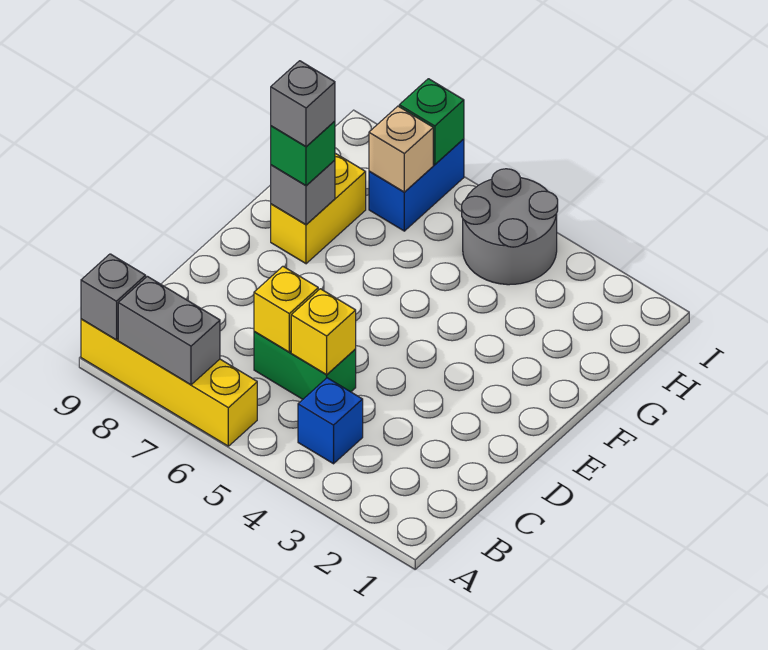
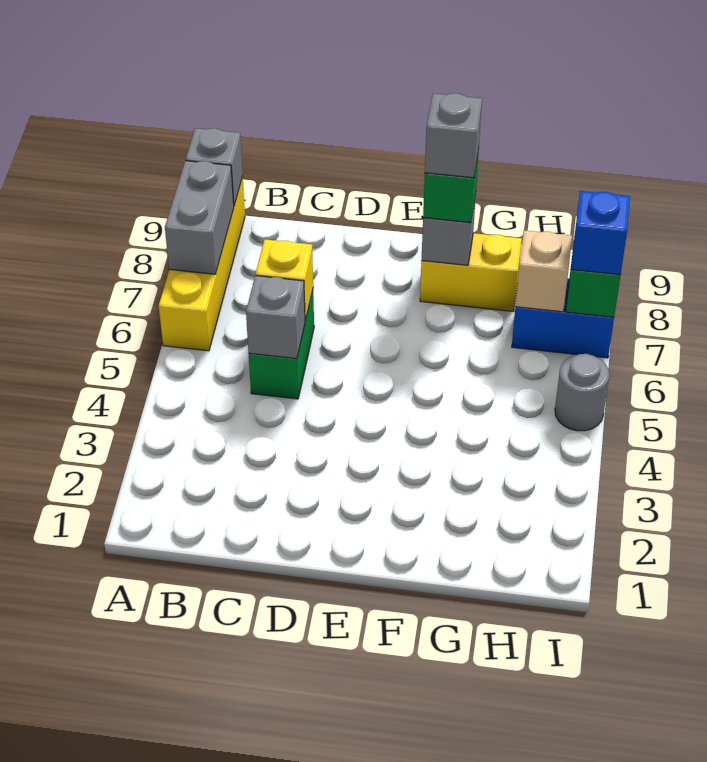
blue brick B4 level 1 -> blue brick I7 level 3
yellow brick C5 level 2 -> grey brick C5 level 2
grey round brick H4:I5 level 1 -> grey round brick I5 level 1

